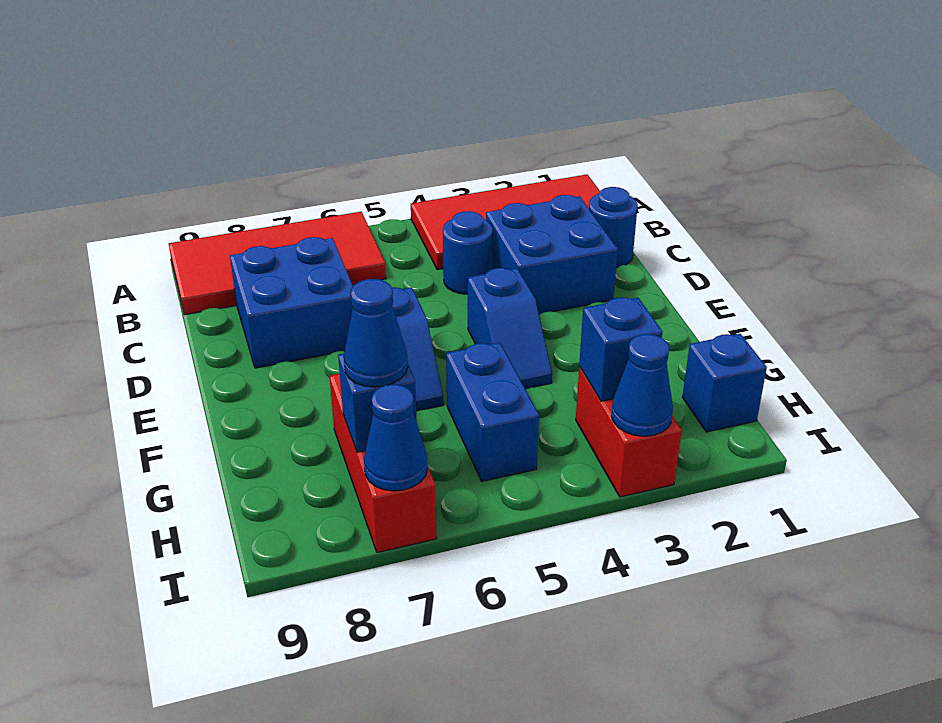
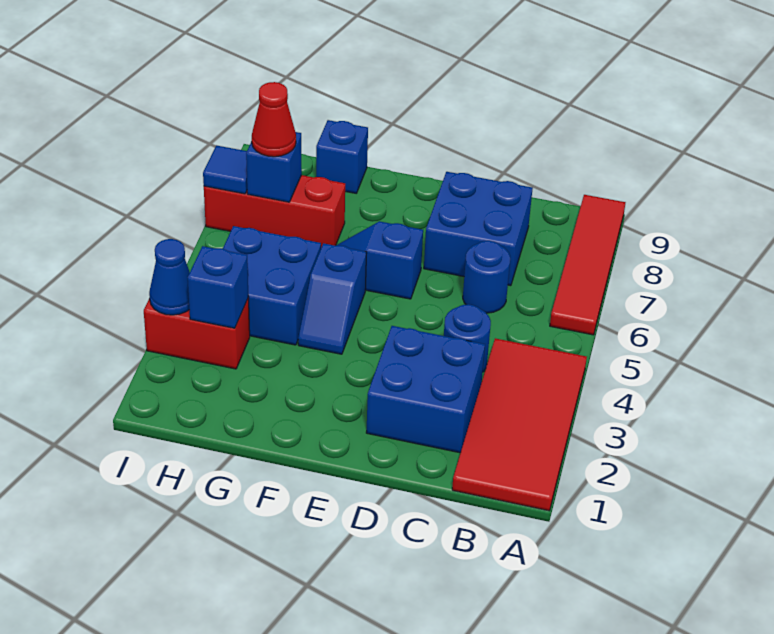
red tile A6:B9 level 1 -> red tile A6:A9 level 1
blue round brick C1 level 1 -> blue round brick C6 level 1
blue slope E4:F4 level 1 top E -> blue slope F4:F5 level 1 top 5
blue brick G5:H5 level 1 -> blue brick G4:H5 level 1
blue brick H1 level 1 -> blue brick G9 level 1
blue cone H7 level 3 -> red cone H7 level 3
blue cone I7 level 2 -> blue tile I7 level 2

